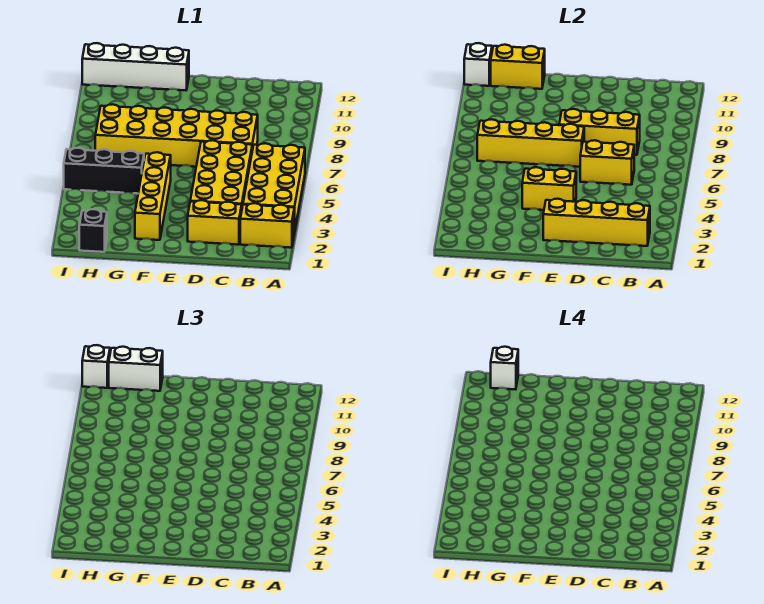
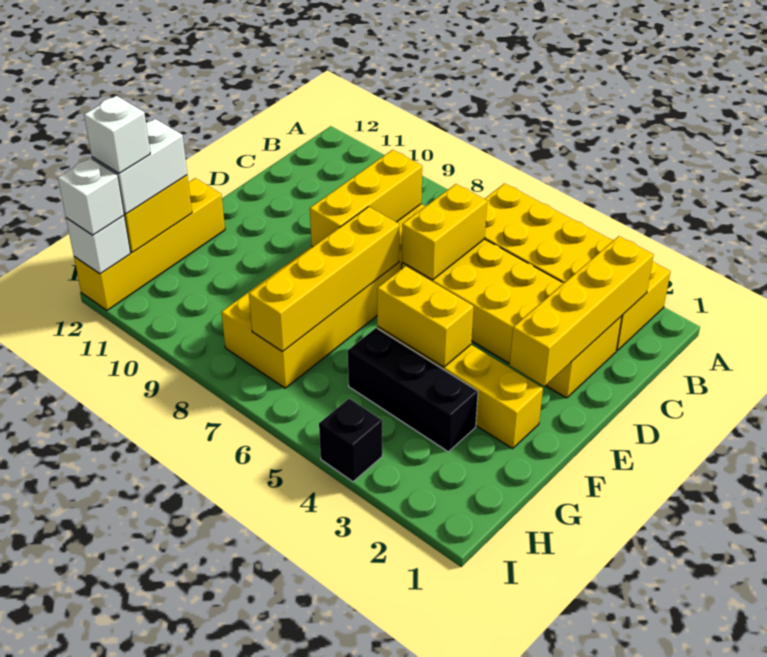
yellow brick E4:F4 level 2 -> yellow brick F4:F5 level 2
white brick F12:I12 level 1 -> yellow brick F12:I12 level 1
black brick G5:I5 level 1 -> black brick G3:G5 level 1
black brick H1 level 1 -> black brick I4 level 1

